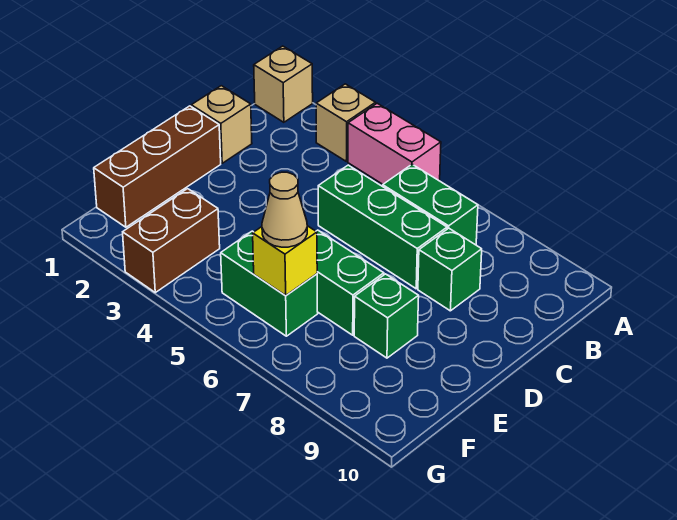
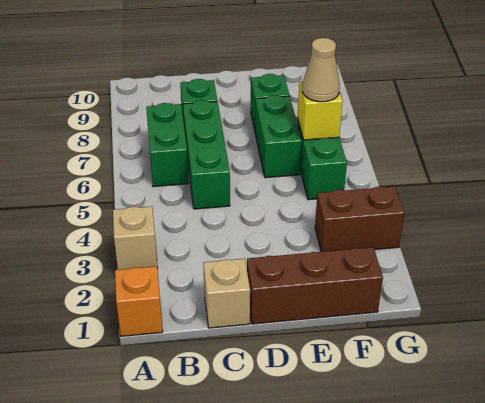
tan brick A1 level 1 -> orange brick A1 level 1
pink brick A4:A5 level 1 -> none

